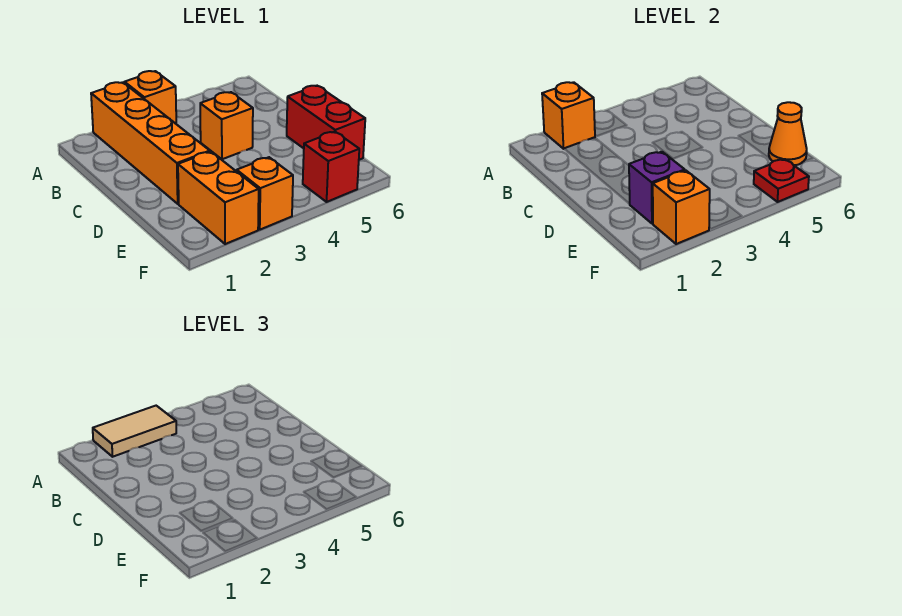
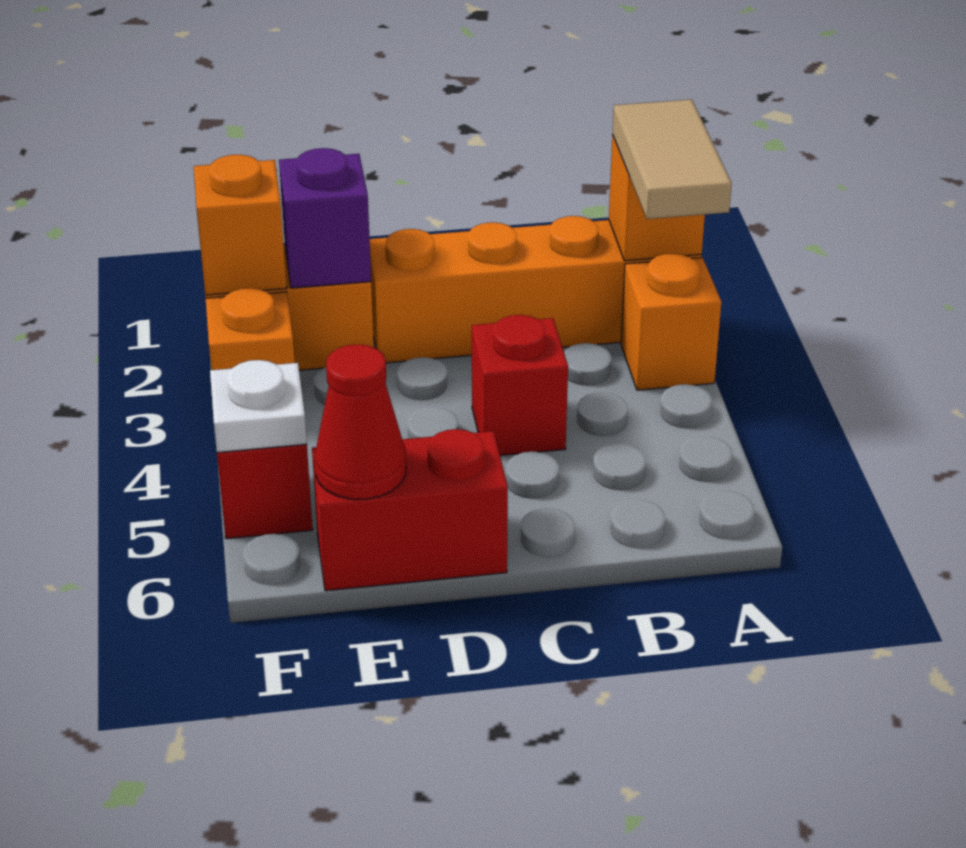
orange brick C4 level 1 -> red brick C4 level 1
orange cone E6 level 2 -> red cone E6 level 2
red plate F5 level 2 -> white plate F5 level 2

